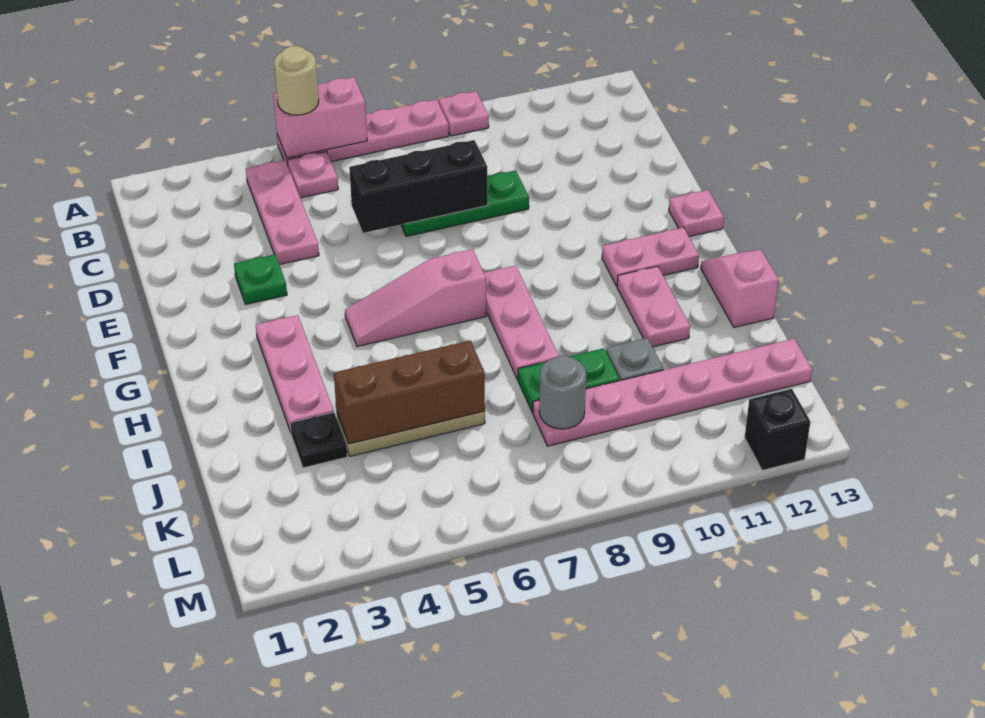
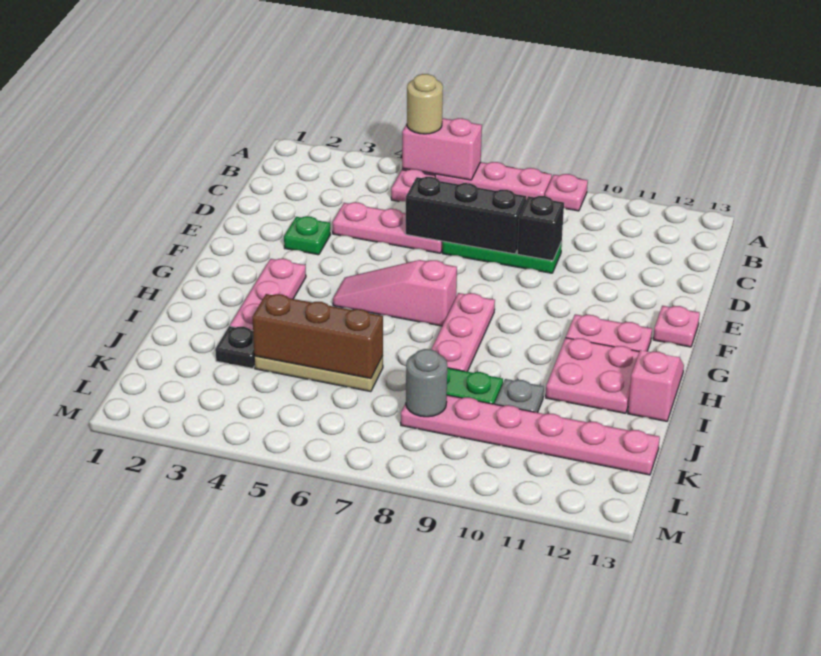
pink plate B4:D4 level 1 -> pink plate D4:D6 level 1
pink plate H11:I11 level 1 -> pink plate H11:I12 level 1
black brick M12 level 1 -> black brick D9 level 2

